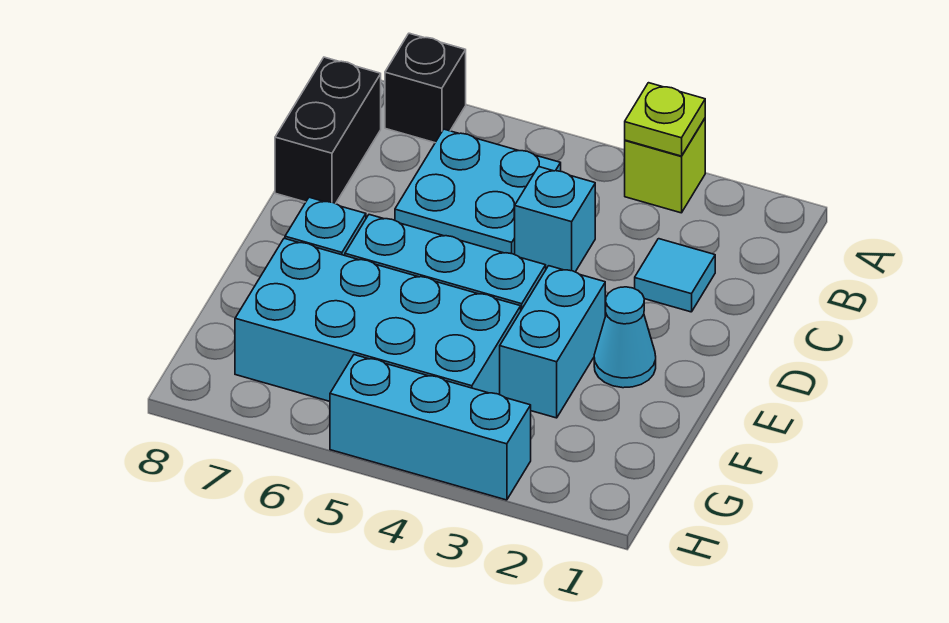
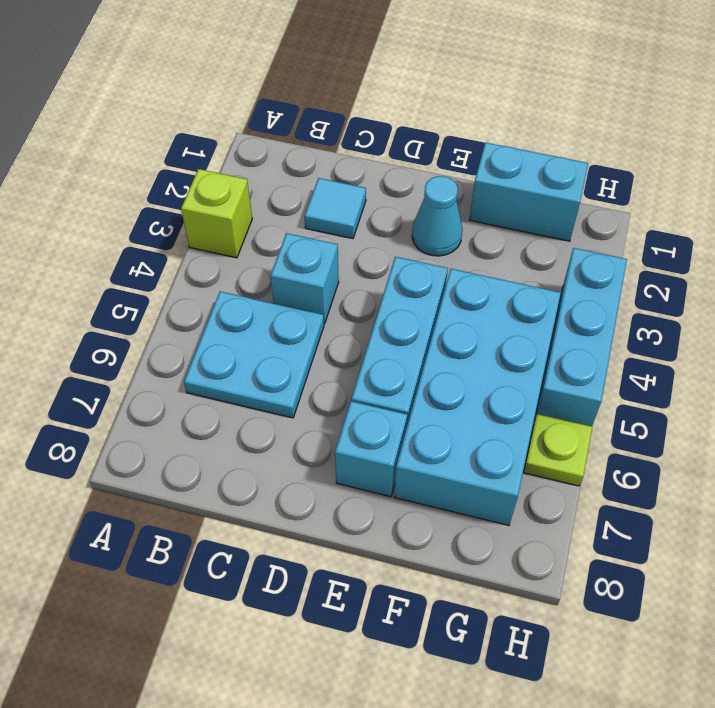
lime plate A3 level 2 -> lime plate H6 level 1
black brick A7 level 1 -> none
black brick B8:C8 level 1 -> none
cyan brick E3:F3 level 1 -> cyan brick F1:G1 level 1

